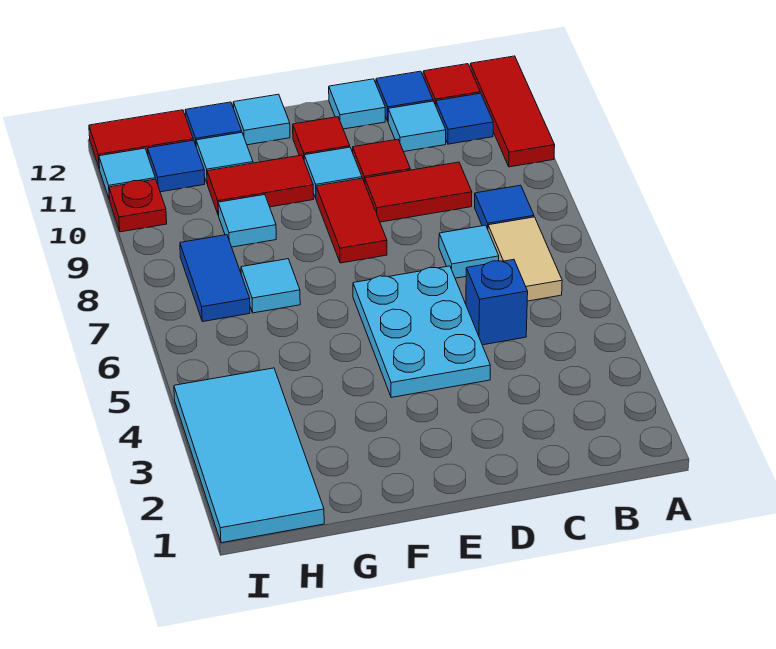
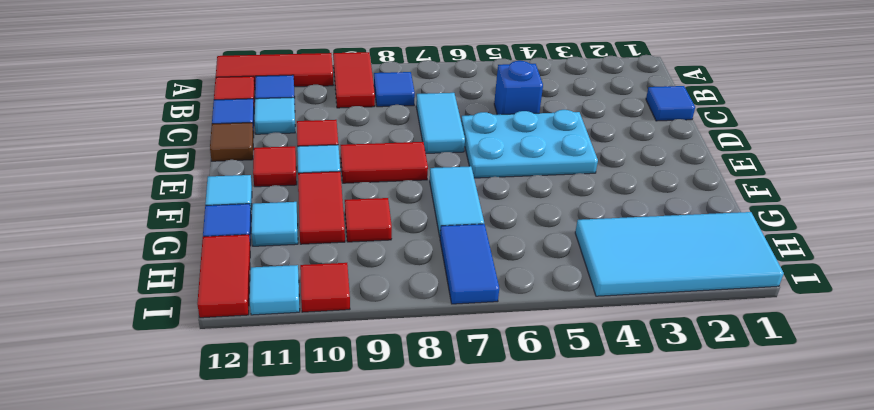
tan tile B6:B7 level 1 -> none
cyan tile C7 level 1 -> cyan tile C7:D7 level 1
red tile C9:D9 level 1 -> red tile A9:B9 level 1
cyan tile D12 level 1 -> brown tile D12 level 1
cyan tile G7 level 1 -> cyan tile F7:G7 level 1
cyan tile G9 level 1 -> red tile G9 level 1
blue tile H7:H8 level 1 -> blue tile H7:I7 level 1
blue tile H11 level 1 -> blue tile C1 level 1
red plate I10 level 1 -> red tile I10 level 1

